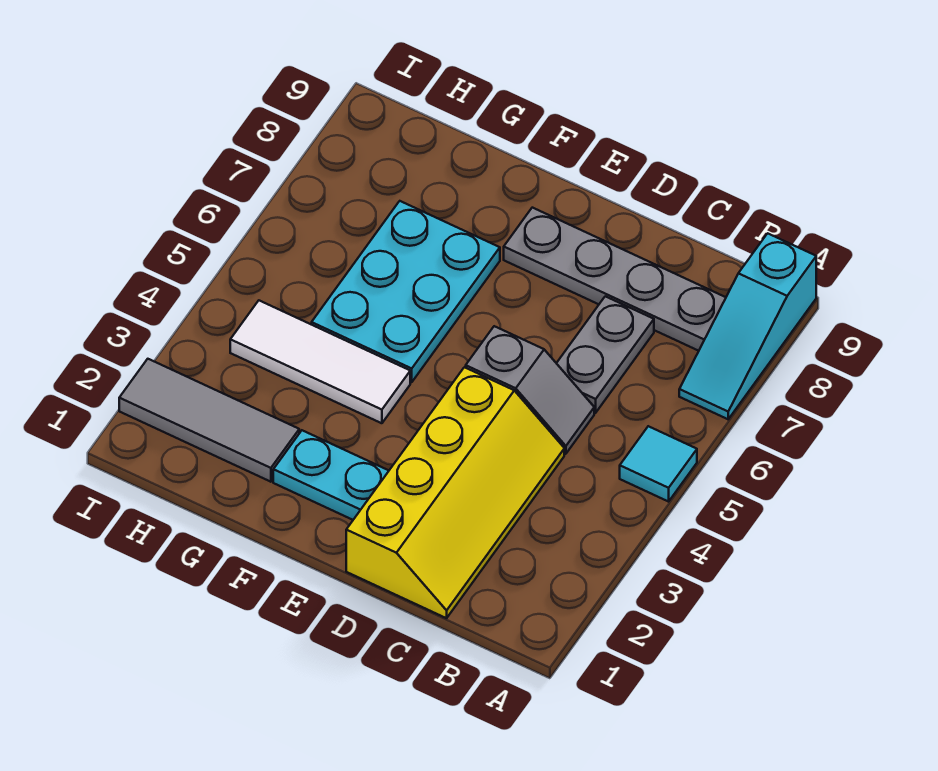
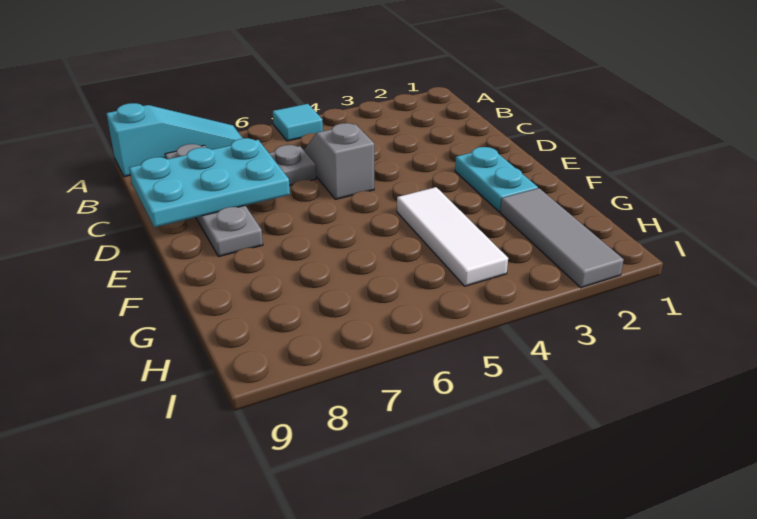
yellow slope C1:D4 level 1 top D -> none
cyan plate F5:G7 level 1 -> cyan plate C7:D9 level 2

